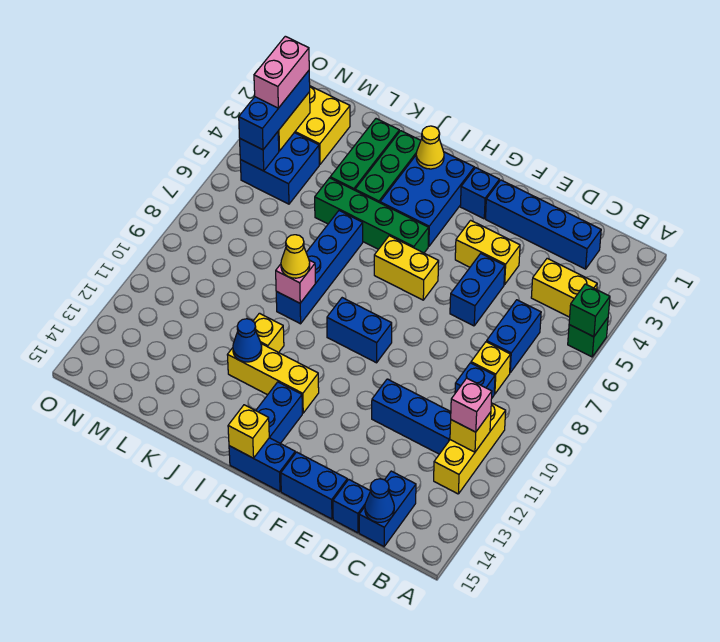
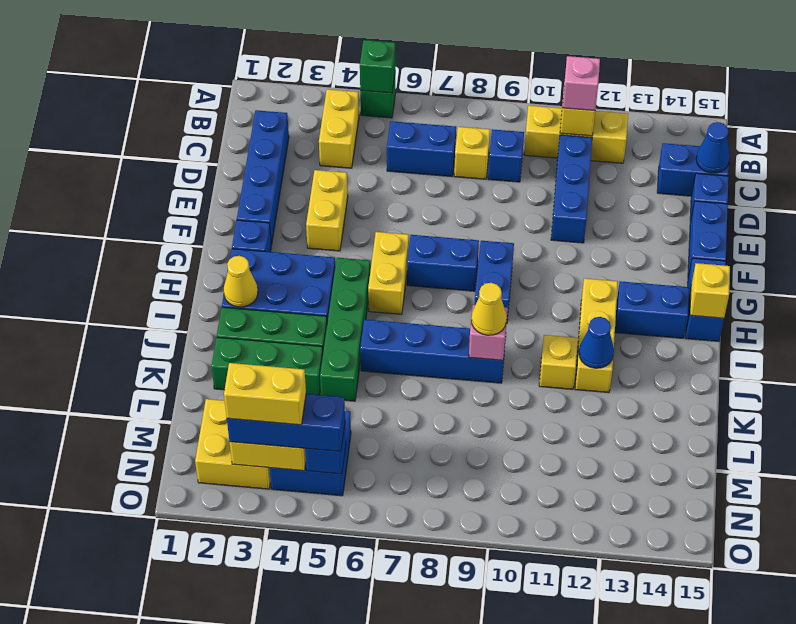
blue brick E5:E6 level 1 -> blue brick G7:G8 level 1
pink brick N3:N4 level 4 -> yellow brick N3:N4 level 4

